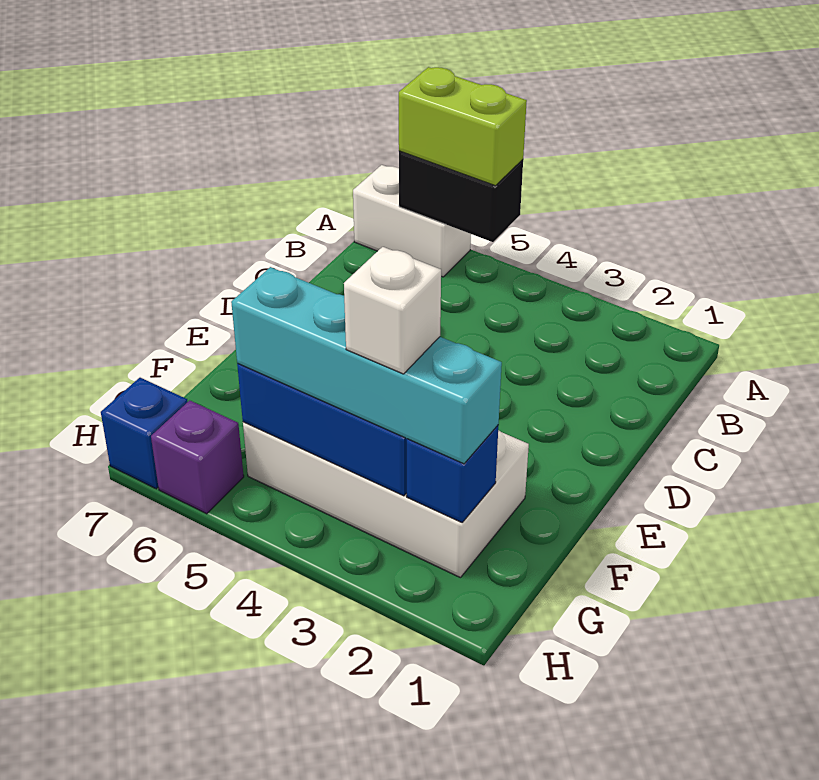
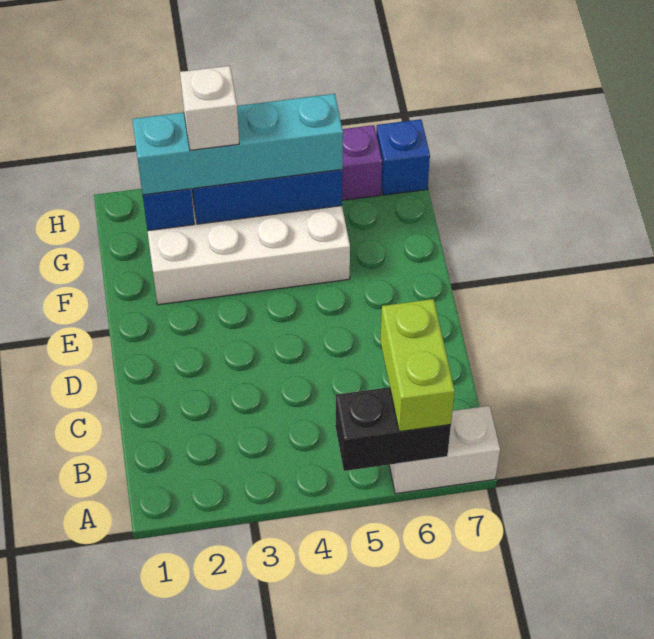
lime brick A5:A6 level 3 -> lime brick A6:B6 level 3

